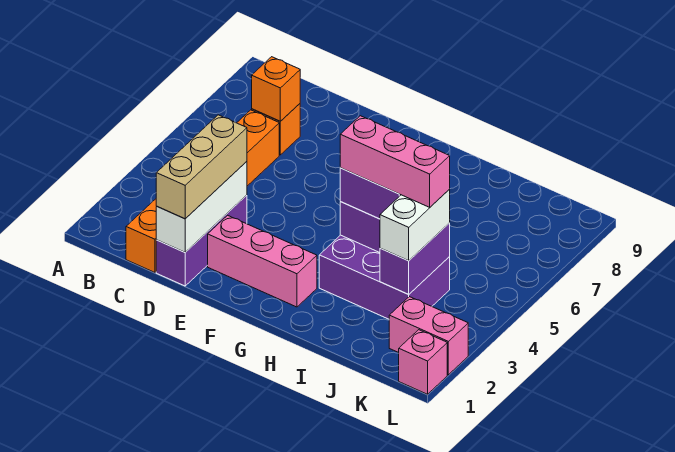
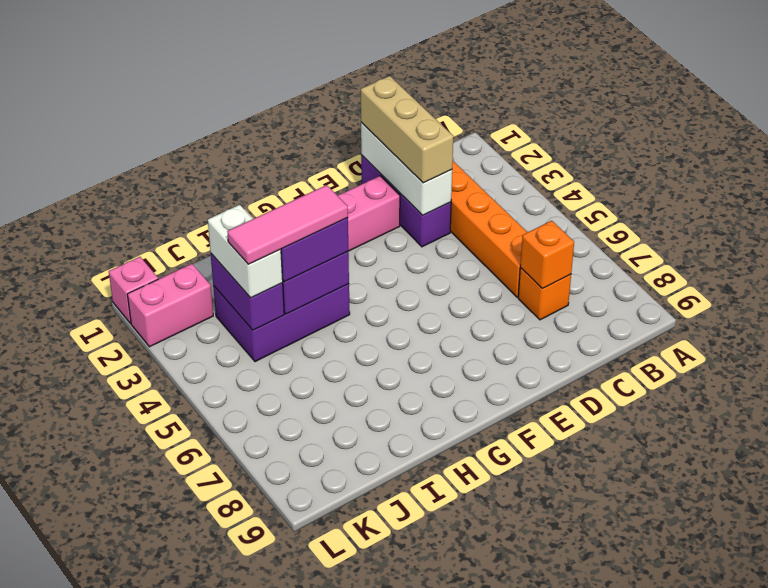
pink brick H4:J4 level 4 -> pink tile H4:J4 level 4

